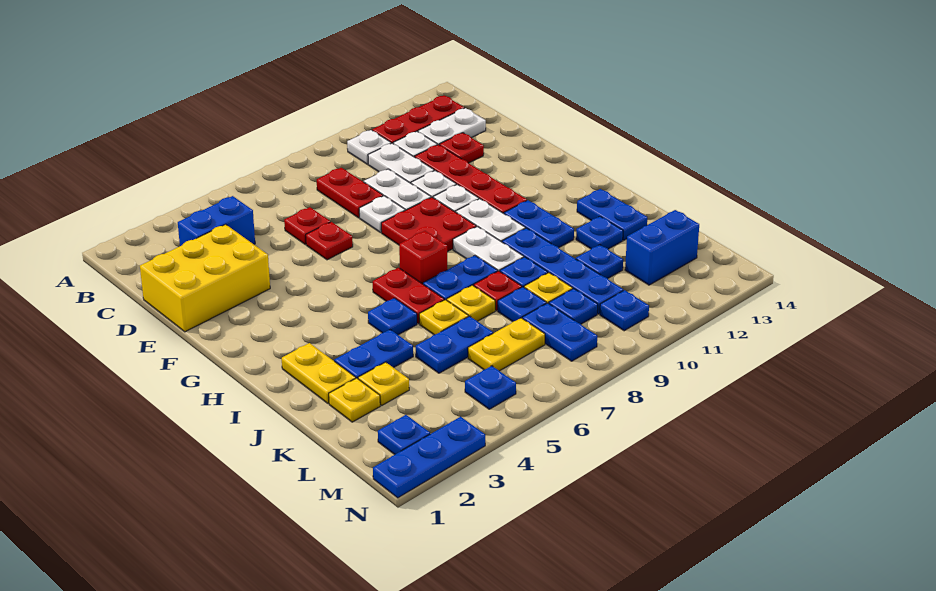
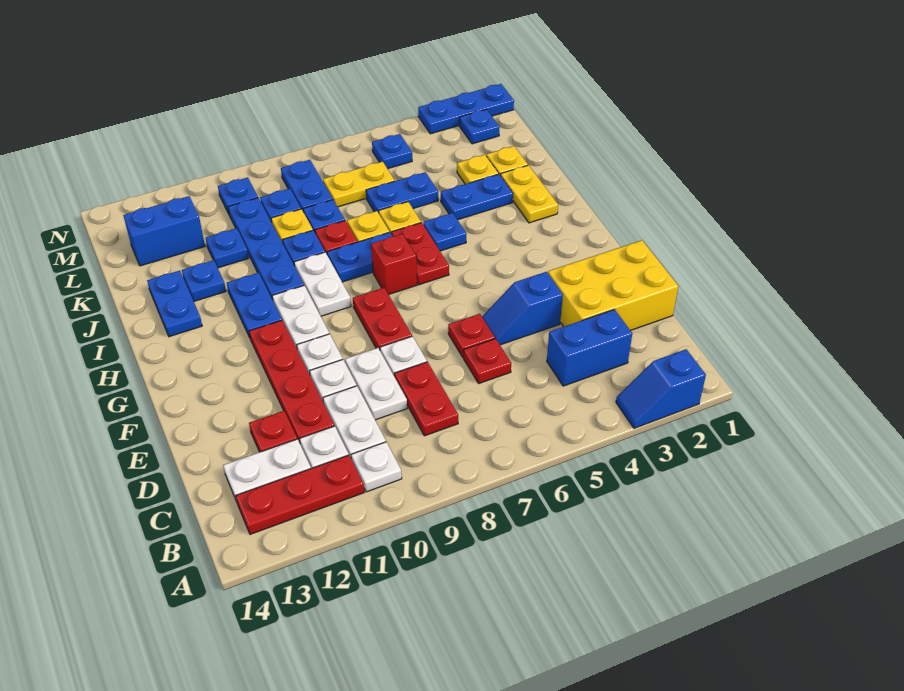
none -> blue slope A2:A3 level 1 top 2
none -> blue slope E4:E5 level 1 top 4
red plate F8:G9 level 1 -> red plate F8:G8 level 1

